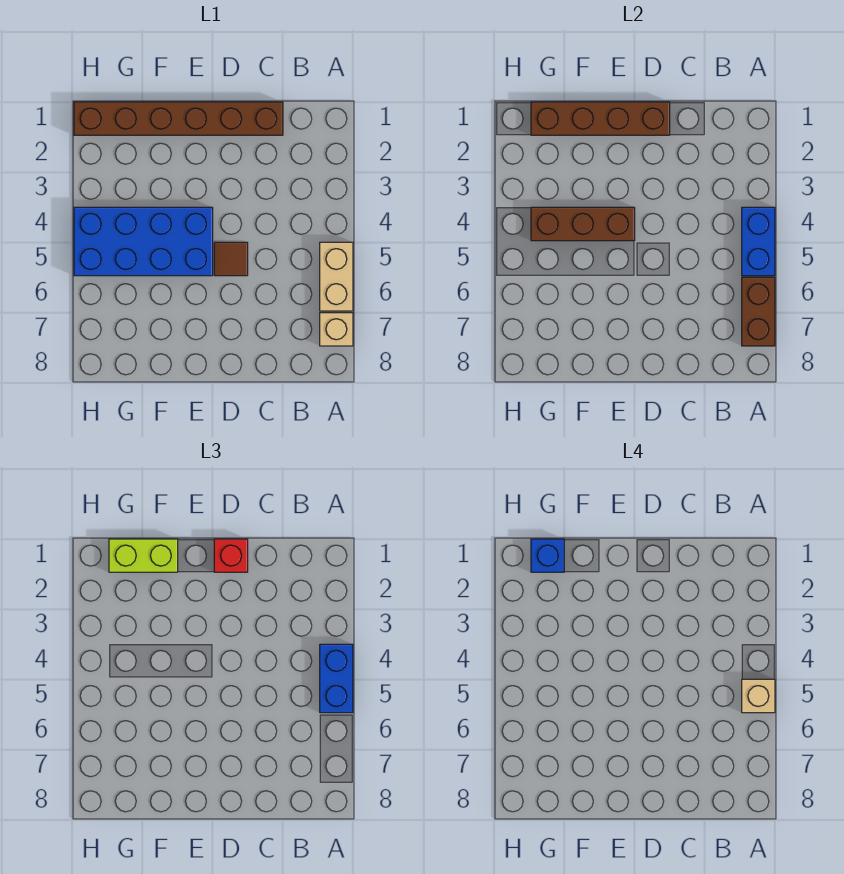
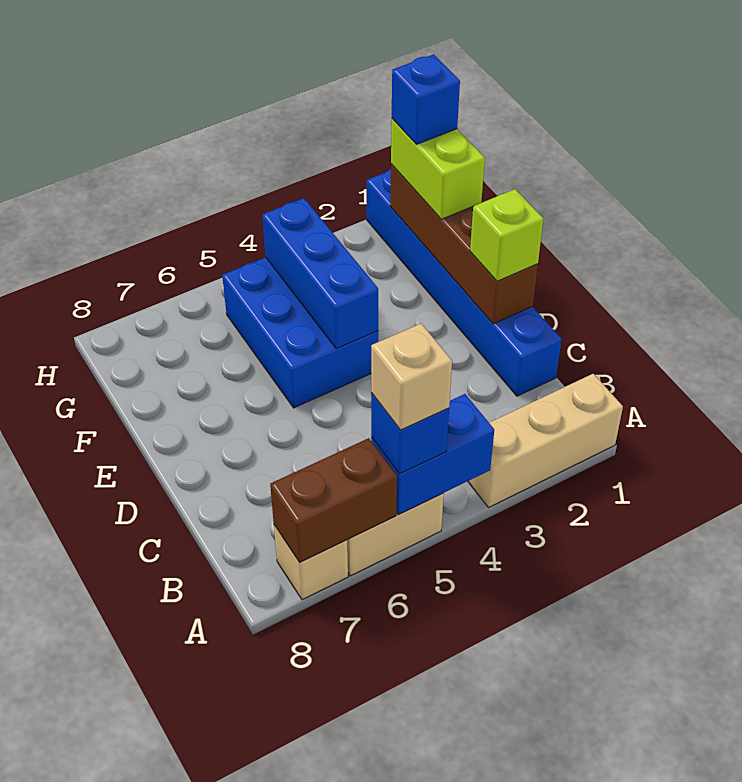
none -> tan brick A1:A3 level 1
blue brick A4:A5 level 3 -> blue brick A5 level 3
brown brick C1:H1 level 1 -> blue brick C1:H1 level 1
red brick D1 level 3 -> lime brick D1 level 3
brown tile D5 level 1 -> none
blue brick E4:H5 level 1 -> blue brick E4:G5 level 1
brown brick E4:G4 level 2 -> blue brick E4:G4 level 2

